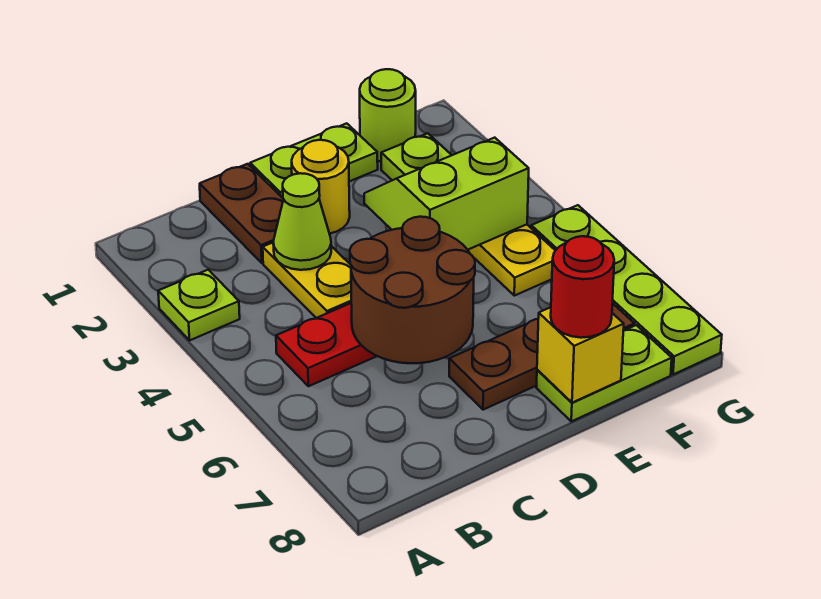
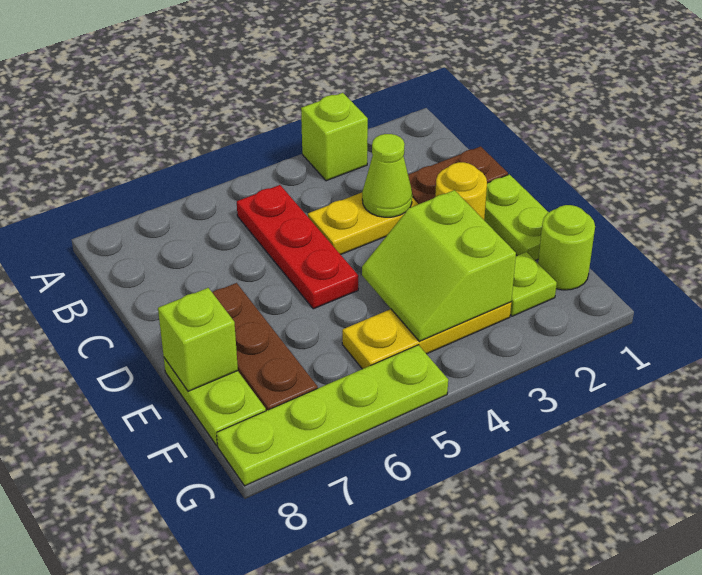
lime plate A3 level 1 -> lime brick A3 level 1
brown round brick C5:D6 level 2 -> none
lime slope E3:F4 level 2 top 4 -> lime slope E3:F4 level 2 top 3
yellow brick E8 level 2 -> lime brick E8 level 2
red round brick E8 level 3 -> none

